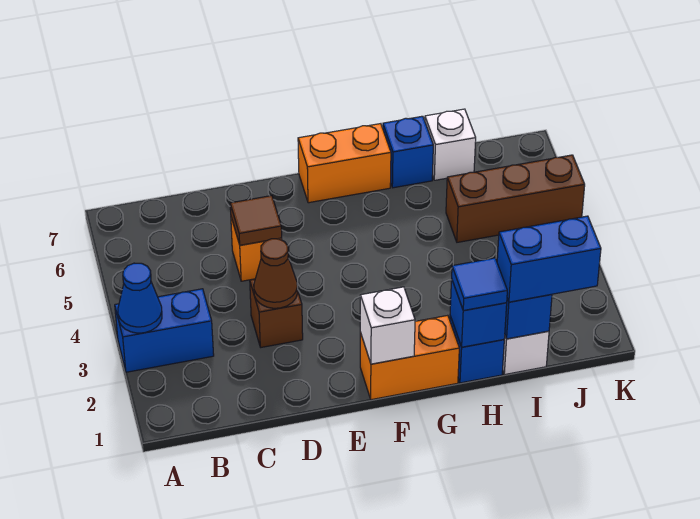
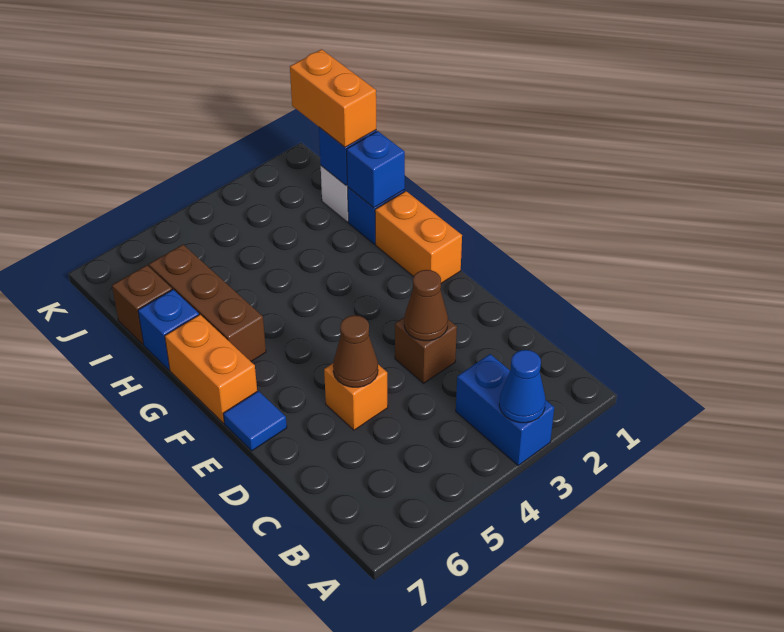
brown tile D5 level 2 -> brown cone D5 level 2
white brick F1 level 2 -> none
blue tile H1 level 3 -> blue tile E7 level 1
blue brick I1:J1 level 3 -> orange brick I1:J1 level 3
brown brick I5:K5 level 1 -> brown brick G6:I6 level 1
white brick I7 level 1 -> brown brick I7 level 1

